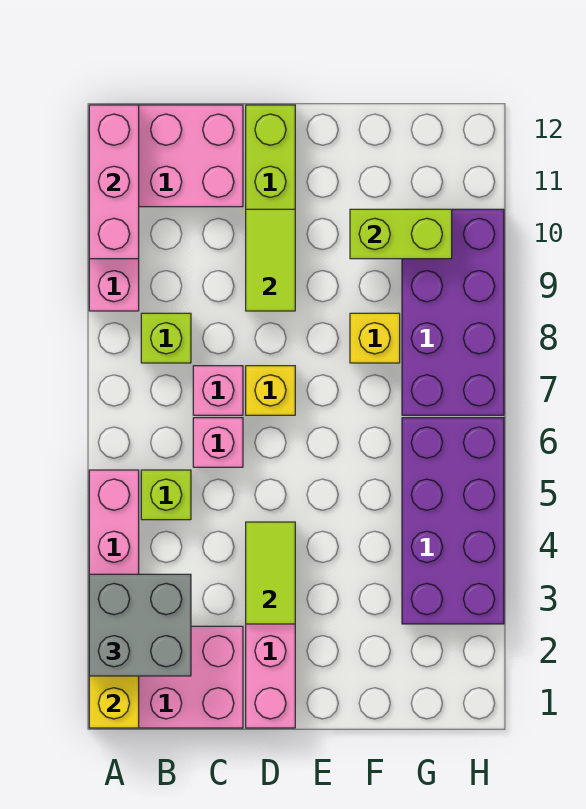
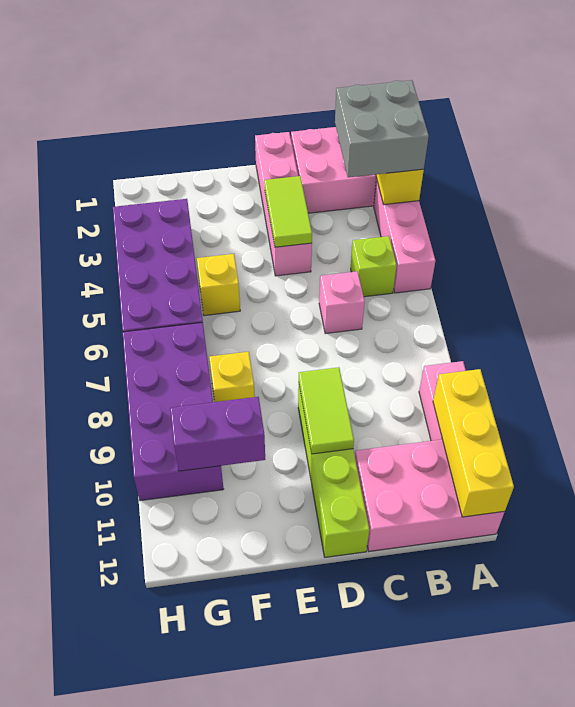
pink brick A10:A12 level 2 -> yellow brick A10:A12 level 2
lime brick B8 level 1 -> none
pink brick C7 level 1 -> none
yellow brick D7 level 1 -> yellow brick F5 level 1
lime brick F10:G10 level 2 -> purple brick F10:G10 level 2

